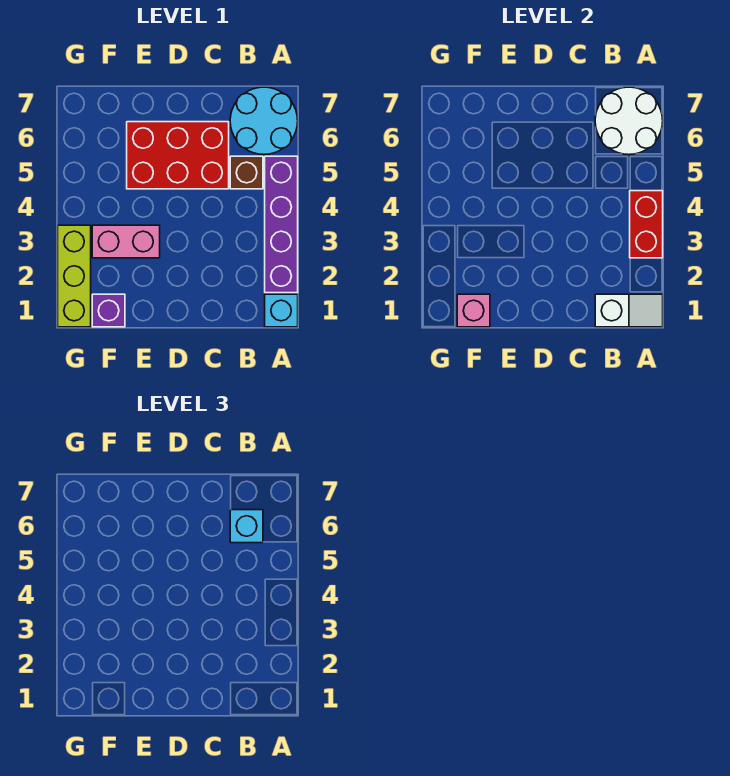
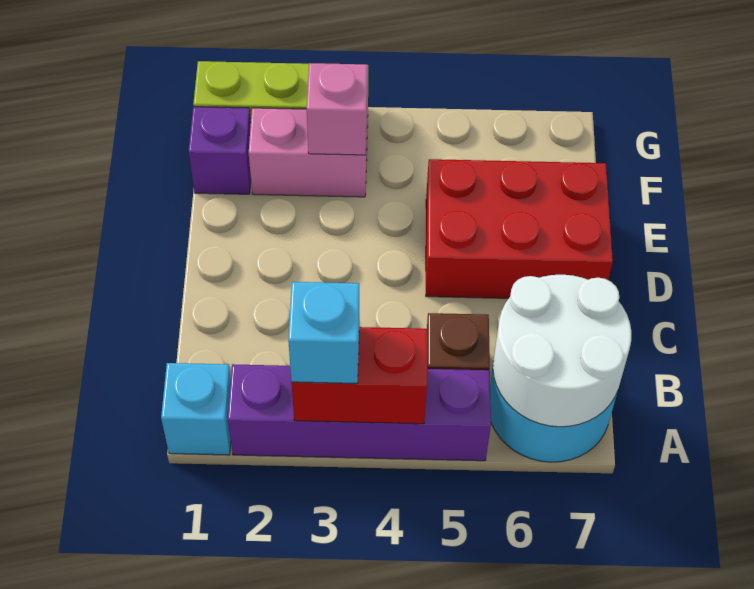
white slope A1:B1 level 2 top B -> none
cyan brick B6 level 3 -> cyan brick A3 level 3
red brick C5:E6 level 1 -> red brick D5:E7 level 1
pink brick E3:F3 level 1 -> pink brick F2:F3 level 1
pink brick F1 level 2 -> pink brick F3 level 2

